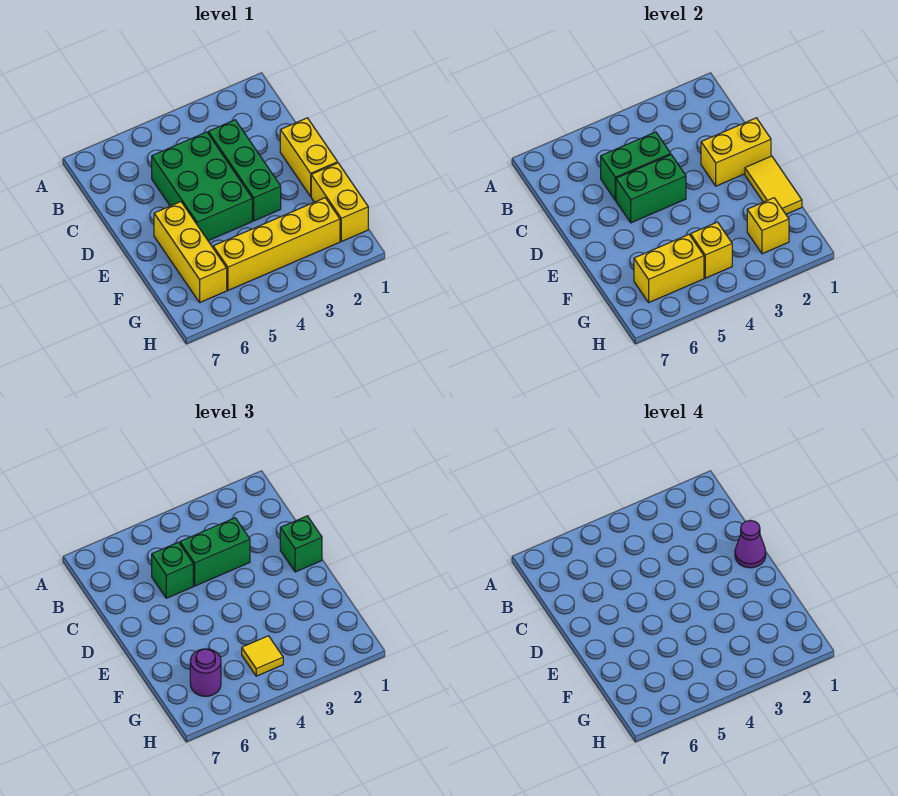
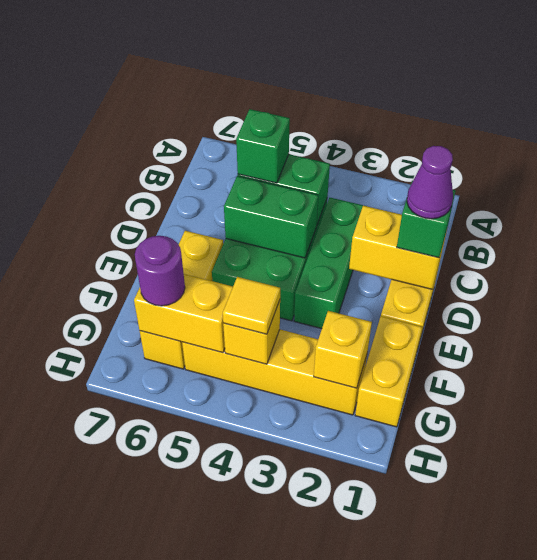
green brick C3:C4 level 3 -> none
yellow tile E1:F1 level 2 -> none

